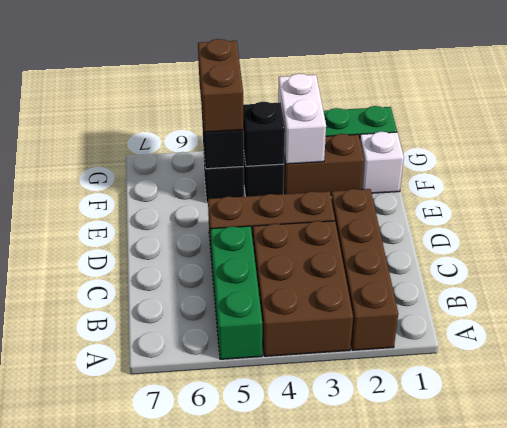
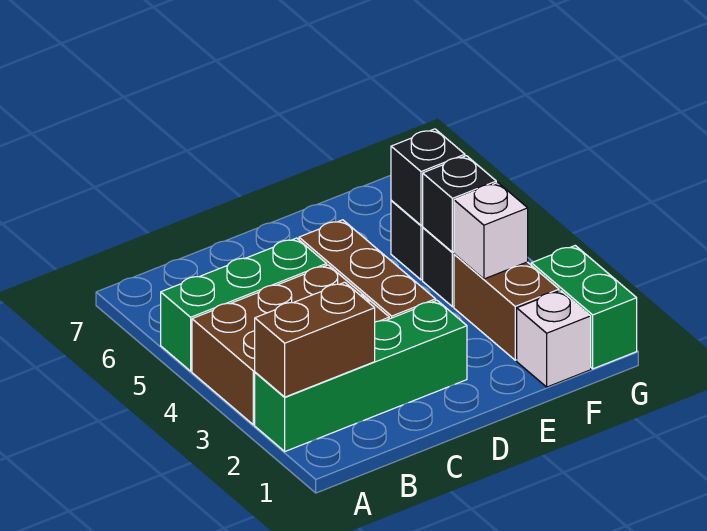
brown brick A2:D2 level 1 -> green brick A2:D2 level 1
white brick F3:G3 level 2 -> white brick F3 level 2
brown brick F5:G5 level 3 -> brown brick A2:B2 level 2

